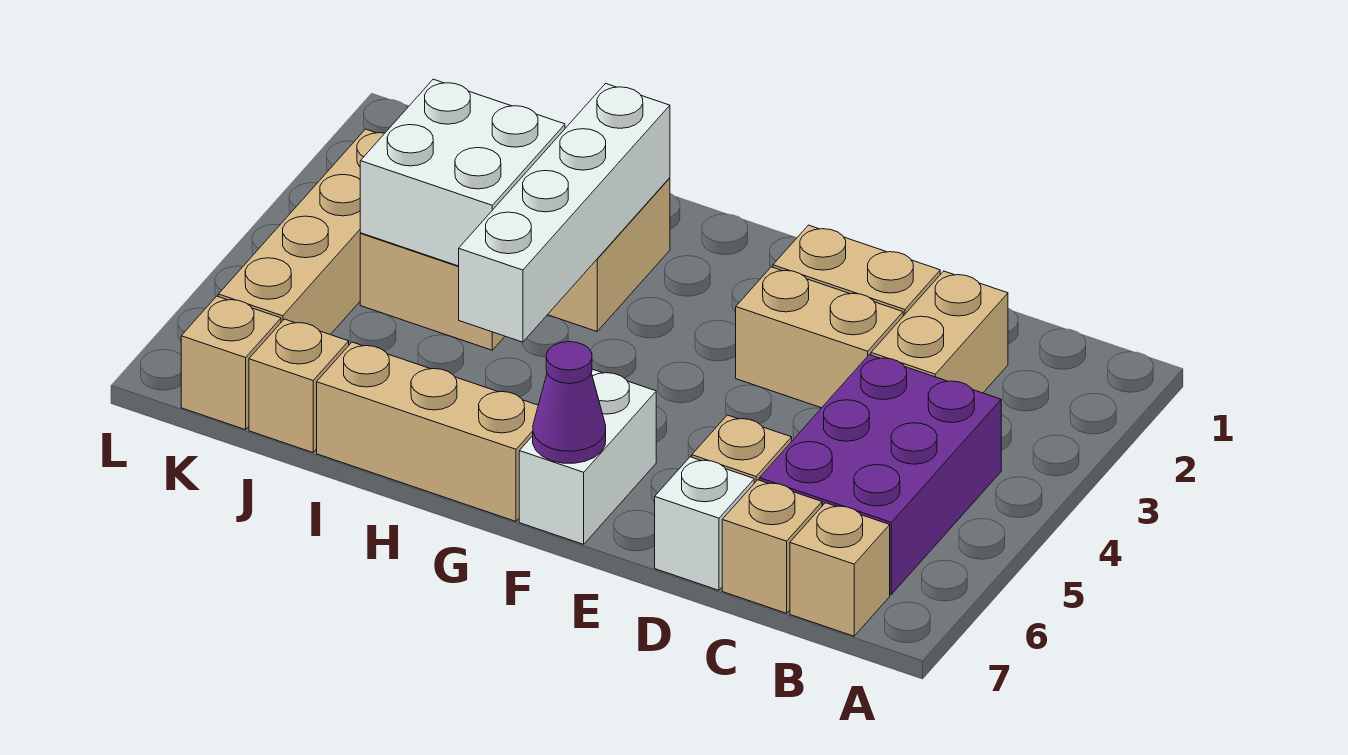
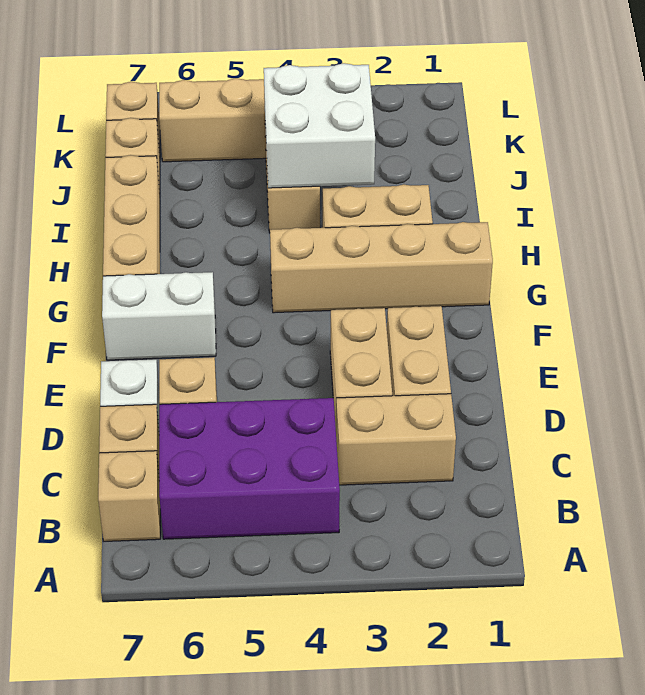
purple cone F7 level 2 -> none
none -> tan brick G1:G4 level 1
white brick H2:H5 level 2 -> none

